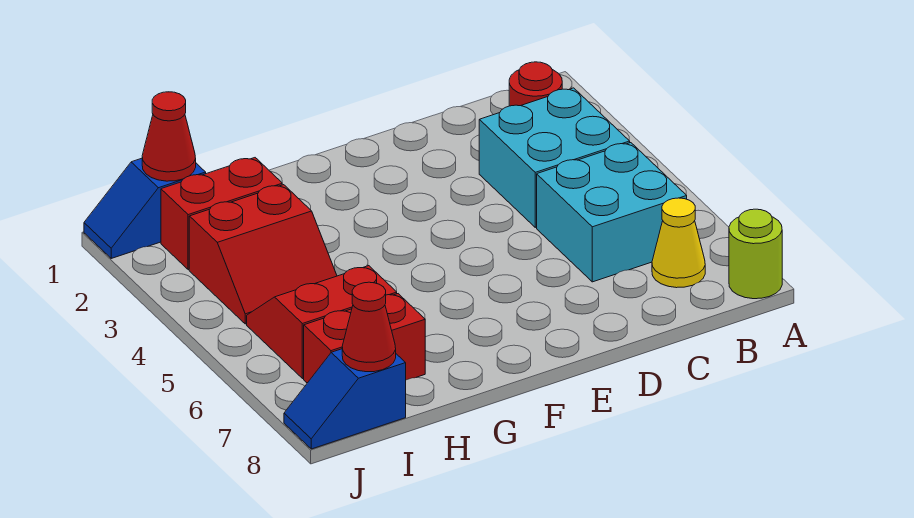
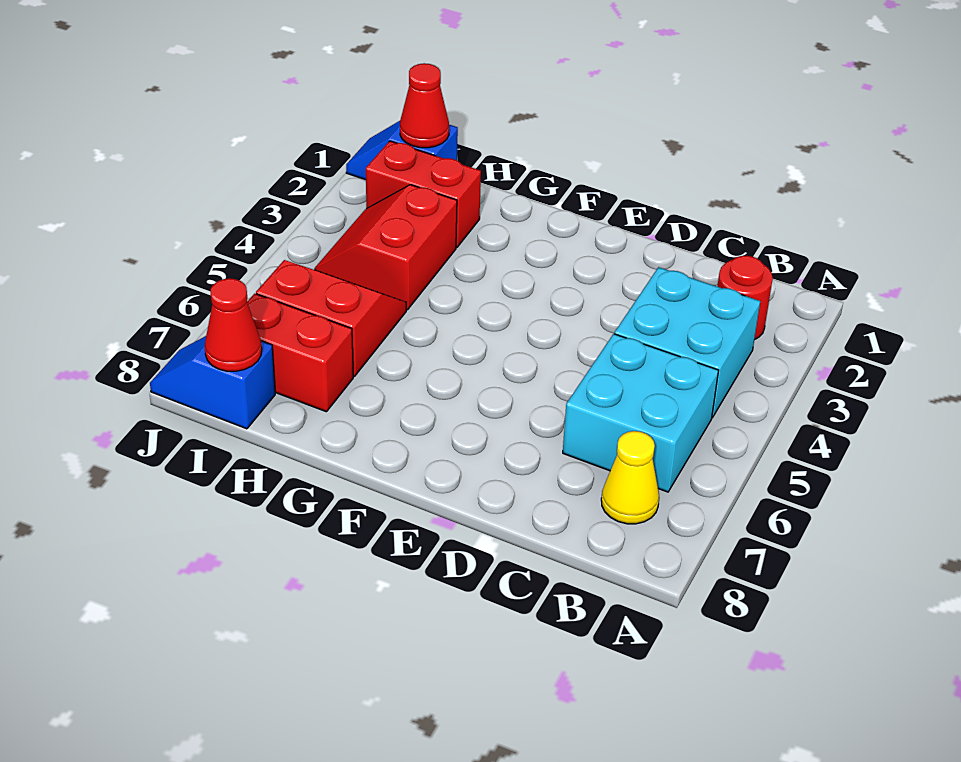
lime round brick A8 level 1 -> none
red slope H3:I4 level 1 top 3 -> red slope H3:I4 level 1 top H

